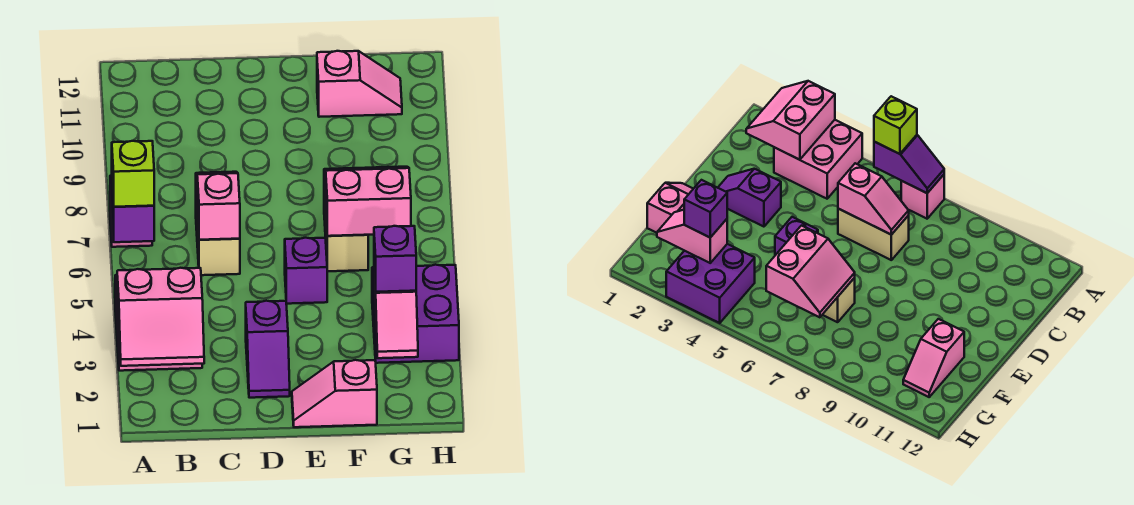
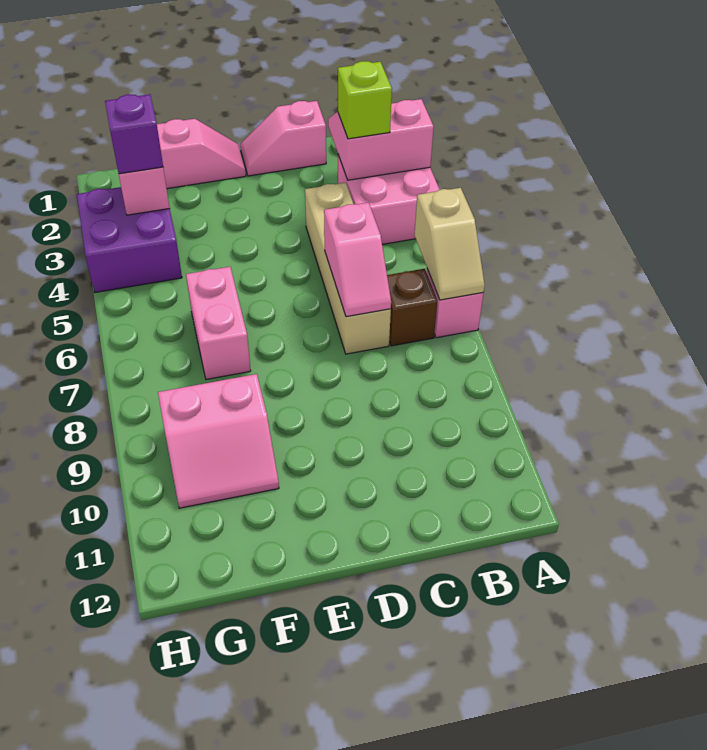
purple slope A6:A7 level 2 top 6 -> tan slope A6:A7 level 2 top 6
lime brick A6 level 3 -> lime brick B3 level 3
none -> brown brick B7 level 1
tan brick C6:C7 level 1 -> tan brick C4:C7 level 1
purple slope D2:D3 level 1 top 3 -> none
purple brick E5 level 1 -> none
tan brick F6:F7 level 1 -> pink brick F6:F7 level 1
pink slope F6:G7 level 2 top 6 -> pink slope F9:G10 level 1 top 9
pink slope F11:G11 level 1 top F -> pink slope C1:D1 level 1 top C

